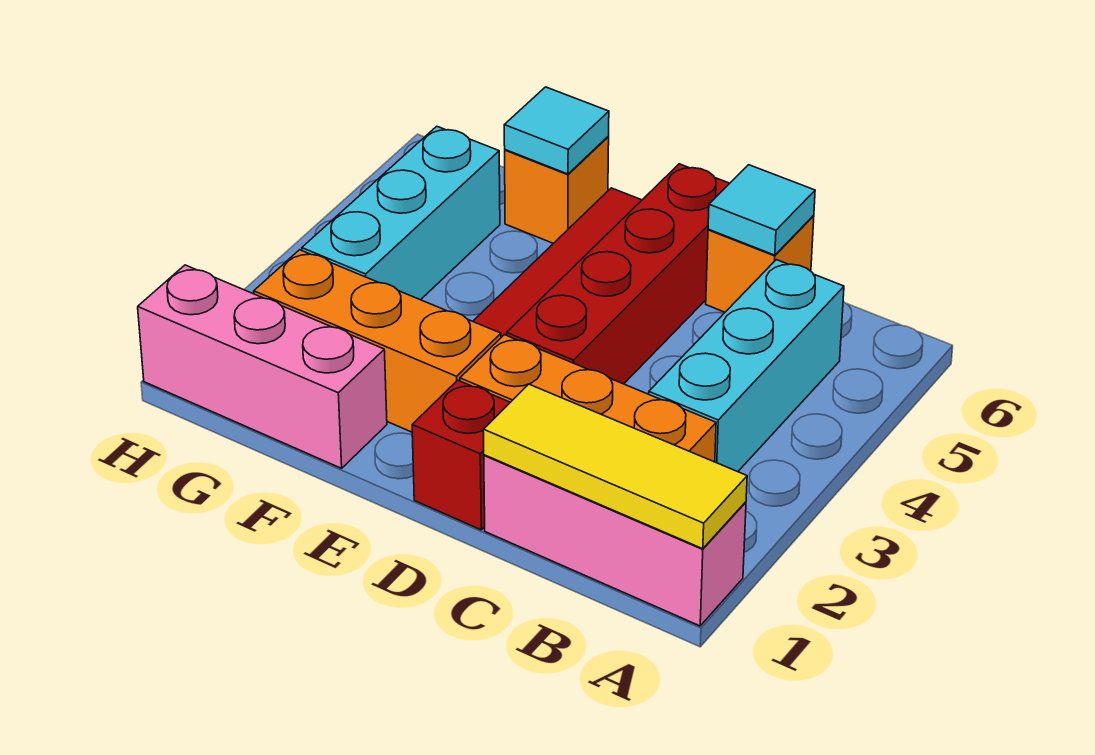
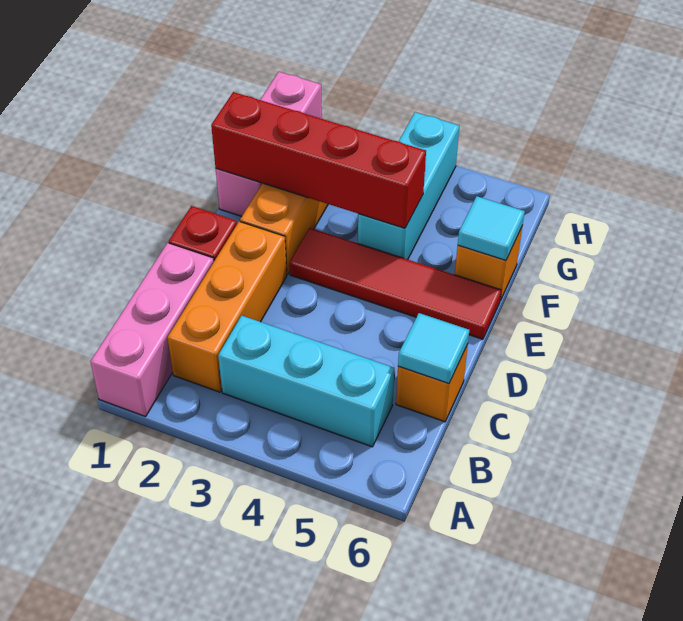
yellow tile A1:C1 level 2 -> none
red brick D3:D6 level 1 -> red brick F1:F4 level 2
cyan brick G3:G5 level 1 -> cyan brick F4:H4 level 1

